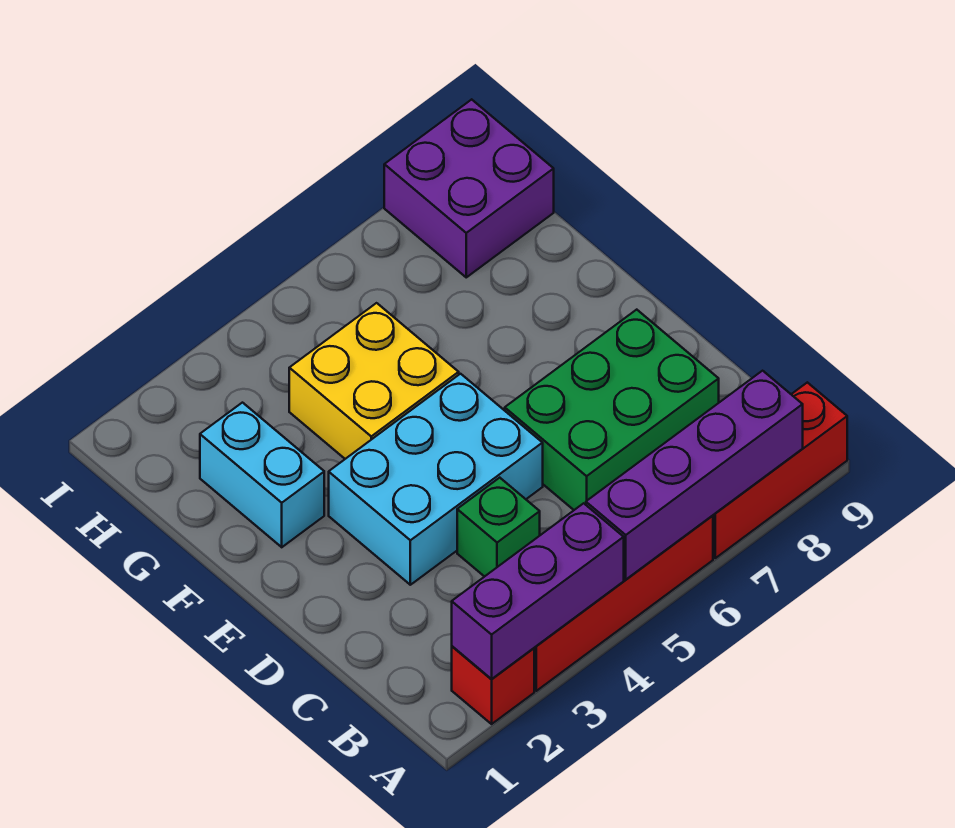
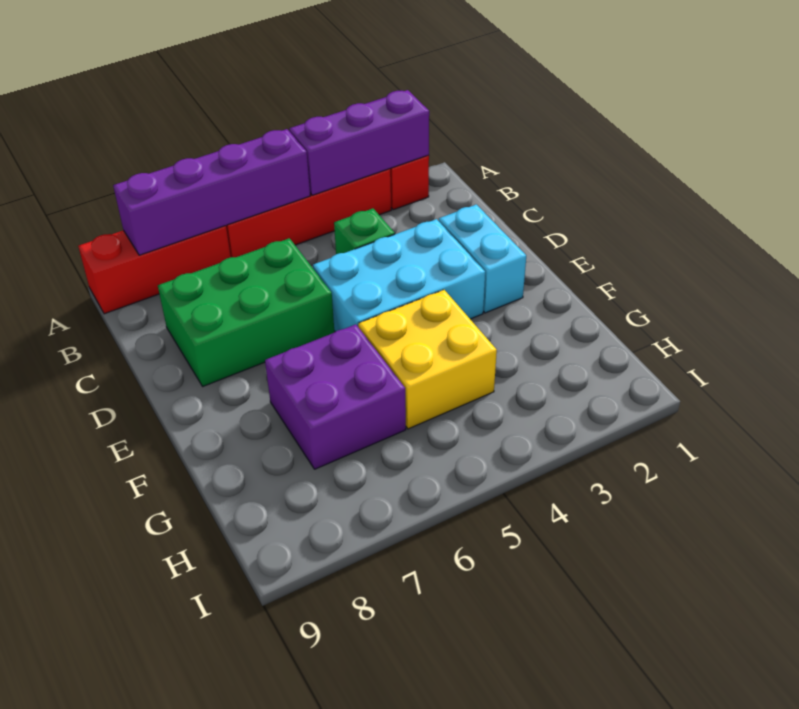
cyan brick F2:G2 level 1 -> cyan brick D2:E2 level 1
purple brick H8:I9 level 1 -> purple brick F6:G7 level 1

